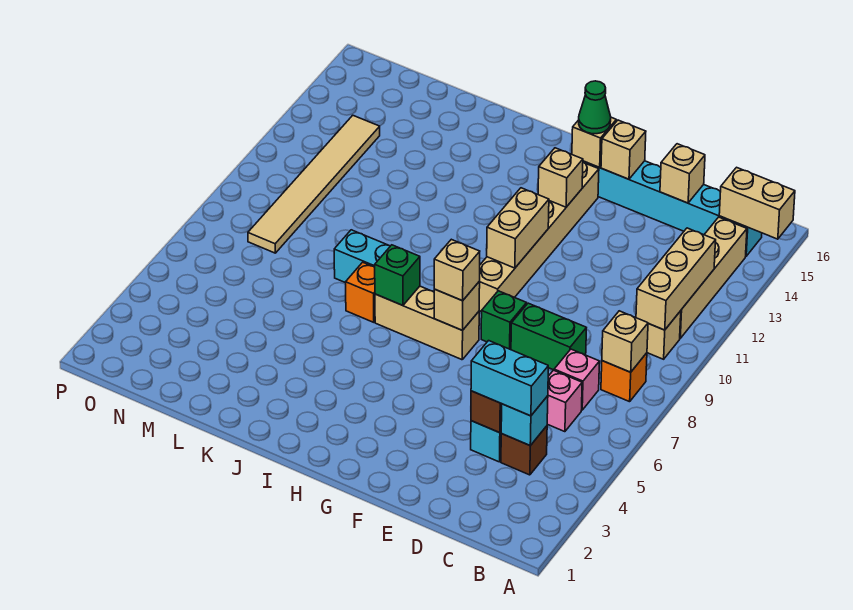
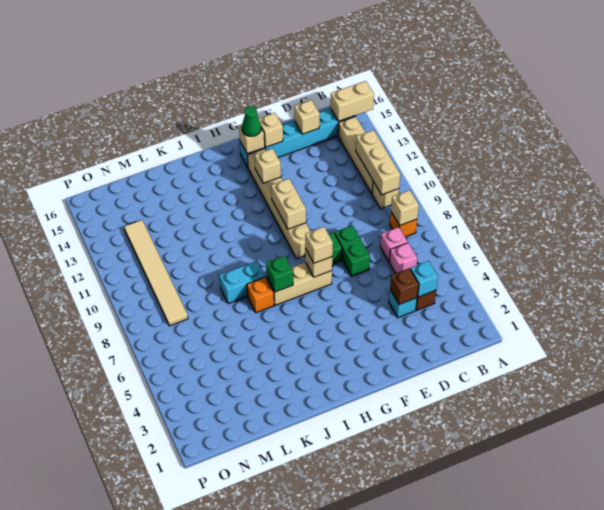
cyan brick C4:D4 level 3 -> none
green brick D8:E8 level 1 -> green brick E7:E8 level 1

